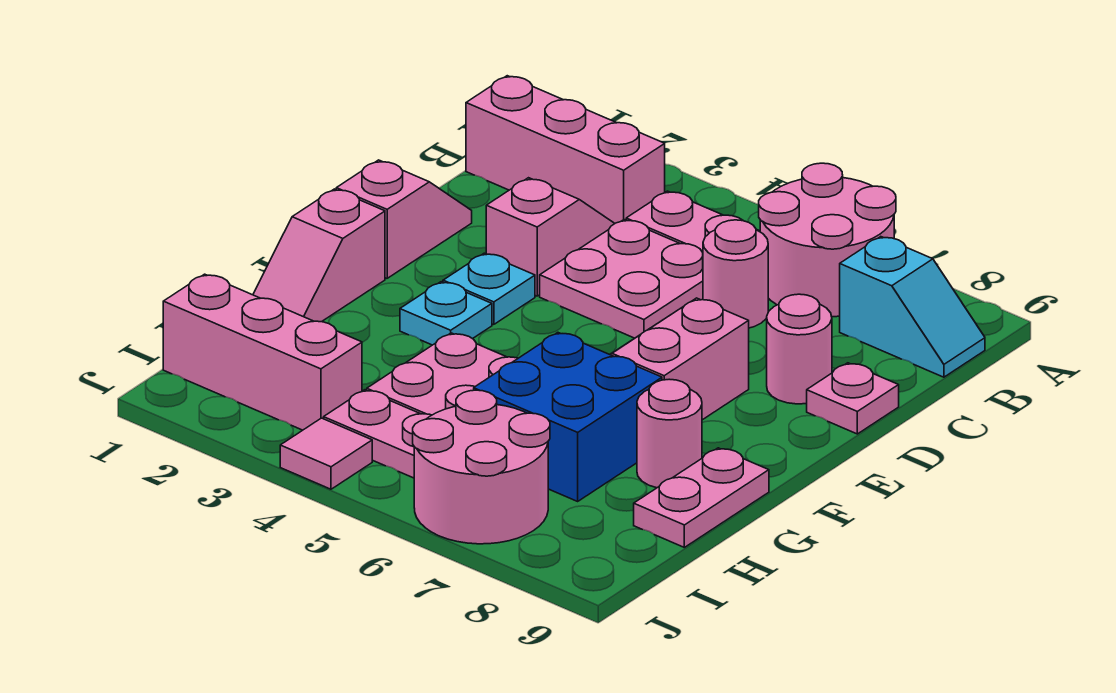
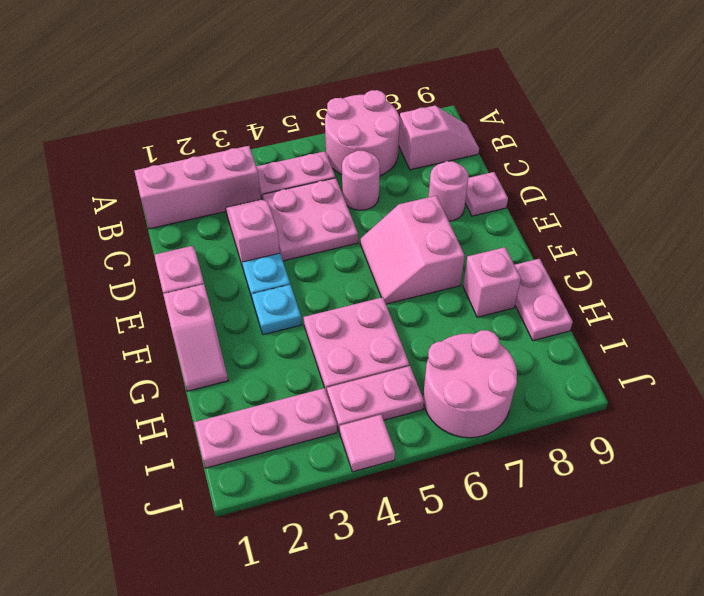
cyan slope B8:B9 level 1 top 8 -> pink slope B8:B9 level 1 top 8
blue brick G6:H7 level 1 -> none
pink round brick G8 level 1 -> pink brick G8 level 1
pink brick I1:I3 level 1 -> pink plate I1:I3 level 1

